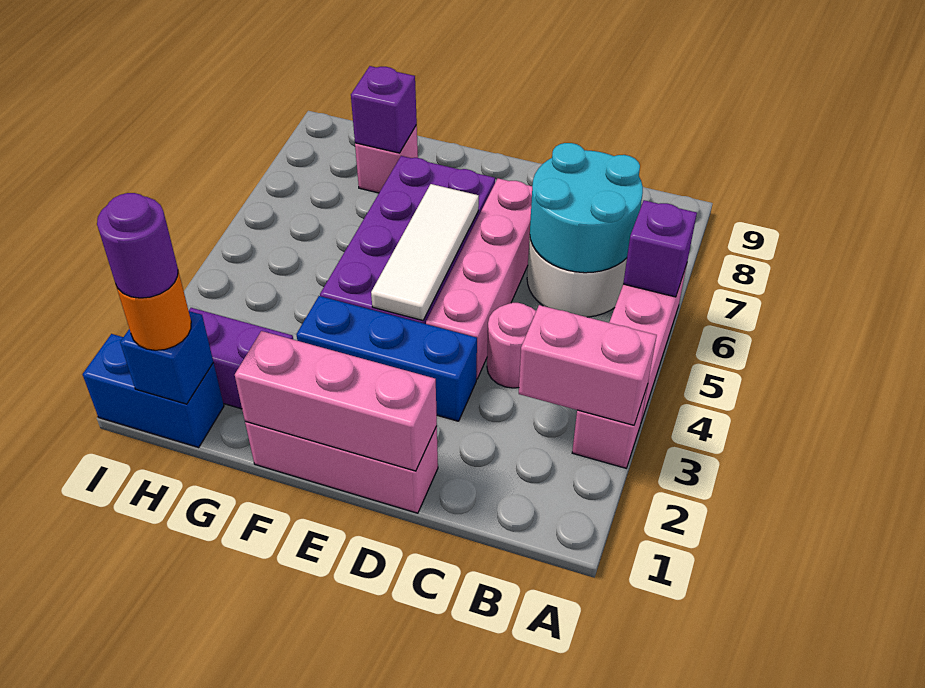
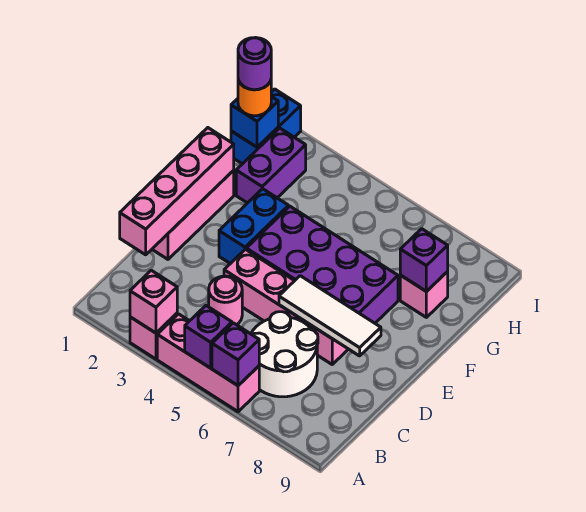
pink brick A3:B3 level 2 -> pink brick A3 level 2
none -> purple brick A5 level 2
cyan round brick B6:C7 level 2 -> none
pink brick D1:F1 level 2 -> pink brick C1:F1 level 2
blue brick D3:F3 level 1 -> blue brick E3:F3 level 1
white tile E4:E6 level 2 -> white tile D6:D8 level 2

